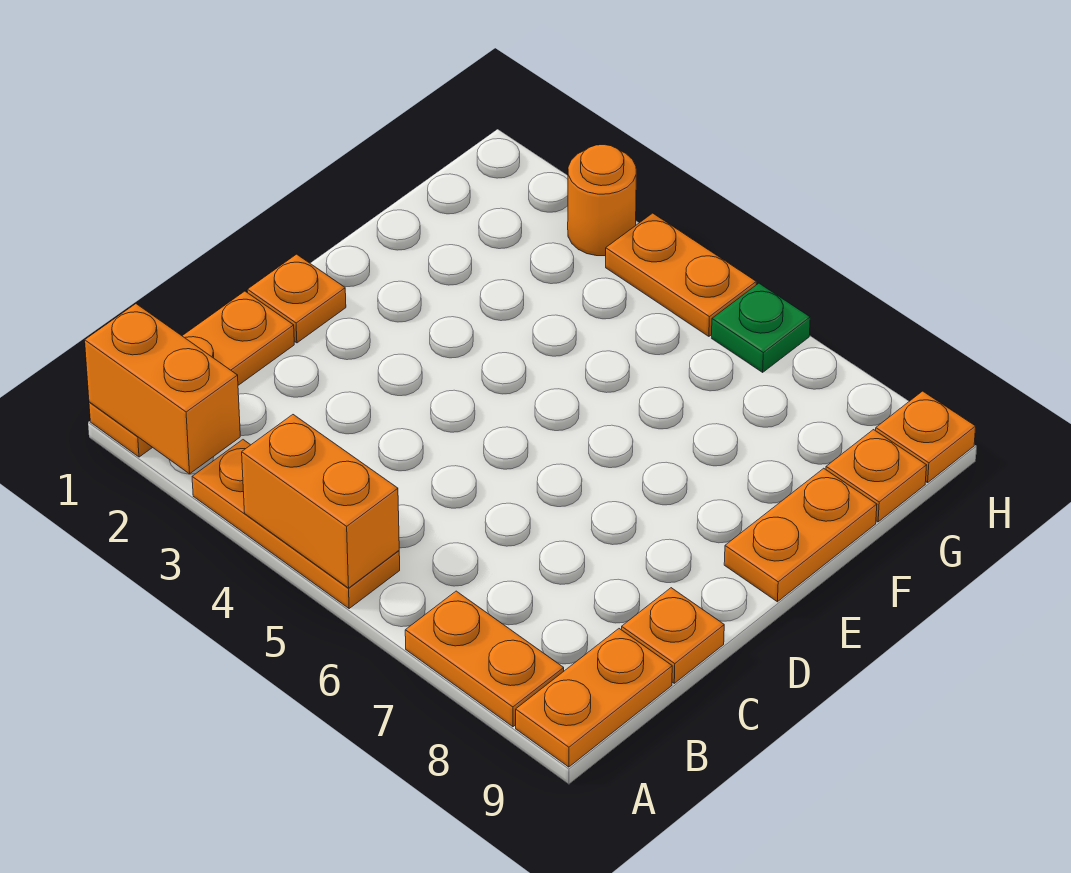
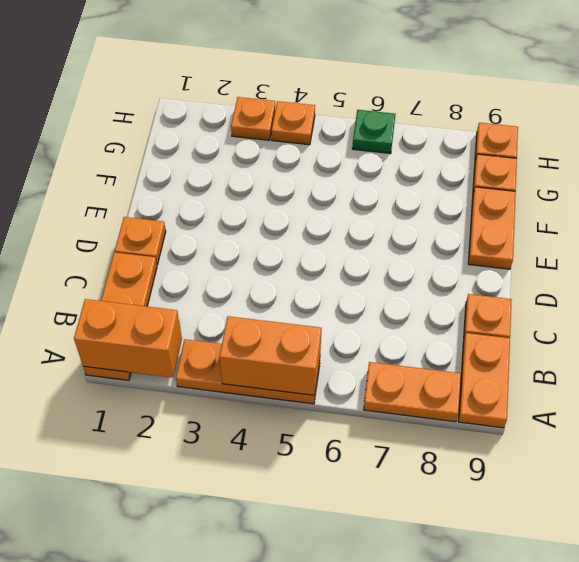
orange round brick H3 level 1 -> orange plate H3 level 1
orange plate H4:H5 level 1 -> orange plate H4 level 1

